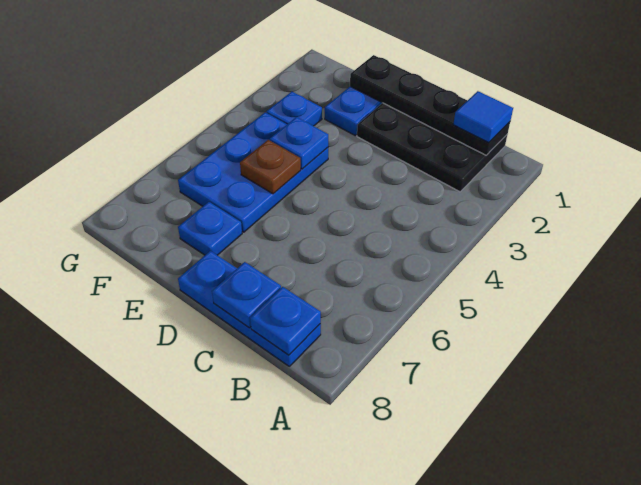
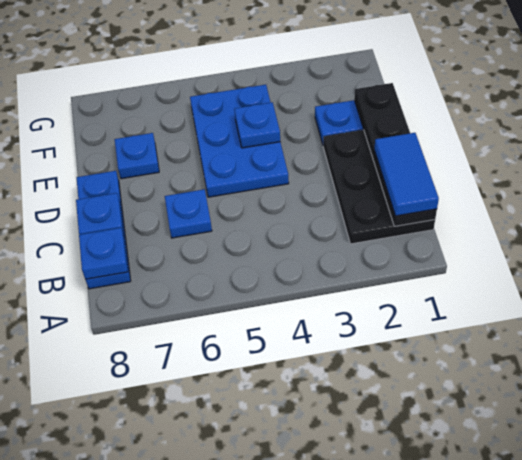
blue tile B1 level 3 -> blue tile B1:C1 level 3
blue plate E4:F6 level 1 -> blue plate D4:F5 level 1
brown plate E5 level 2 -> none
blue plate F3 level 1 -> blue plate C6 level 1

